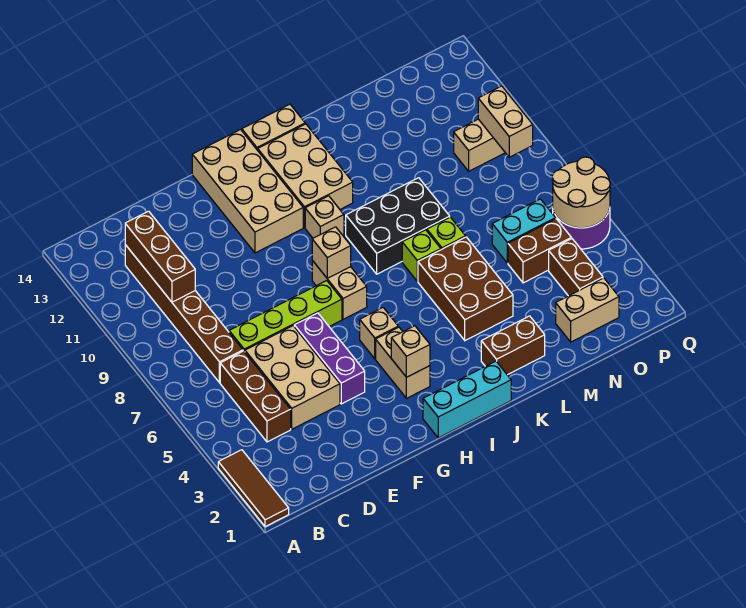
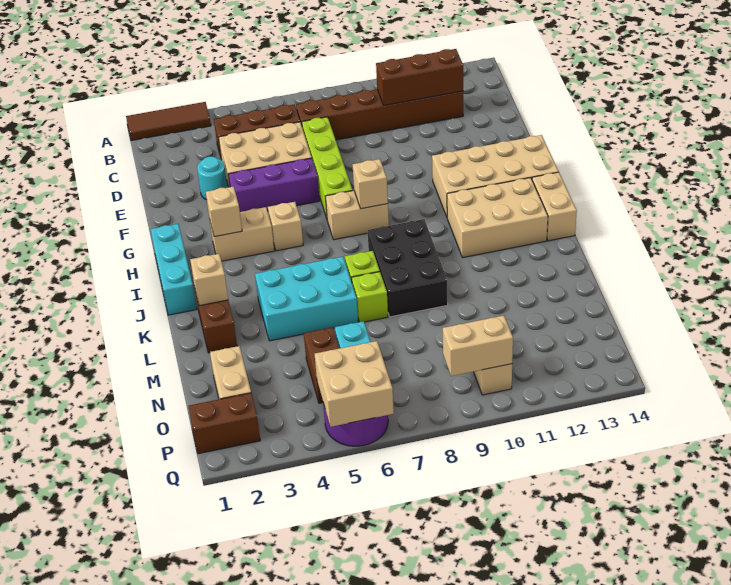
none -> cyan round brick E3 level 1
tan brick I10 level 1 -> tan brick K2 level 2
brown brick K4:L6 level 1 -> cyan brick K4:L6 level 1
brown brick O3:O4 level 1 -> brown brick P1:P2 level 1
tan round brick P5:Q6 level 2 -> tan brick P5:Q6 level 2

